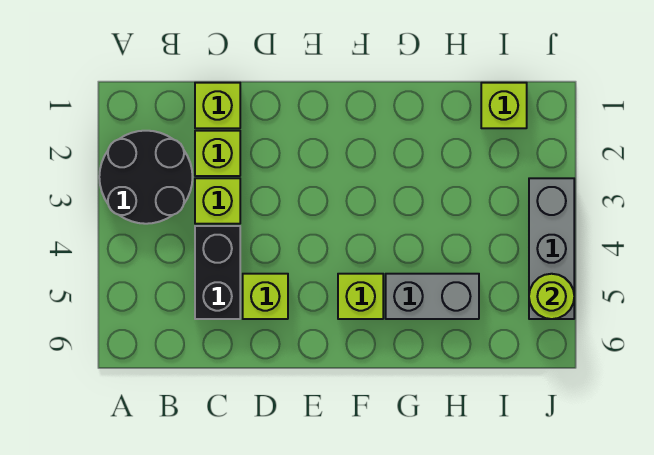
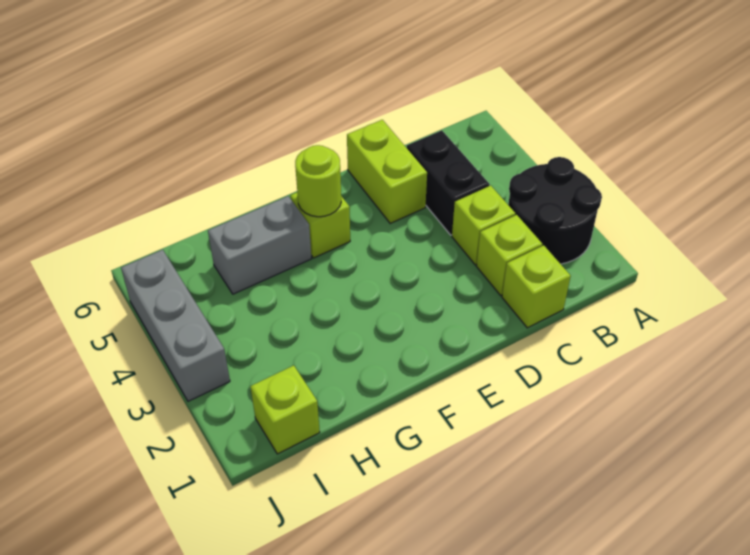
lime brick D5 level 1 -> lime brick D5:D6 level 1
lime round brick J5 level 2 -> lime round brick F5 level 2

